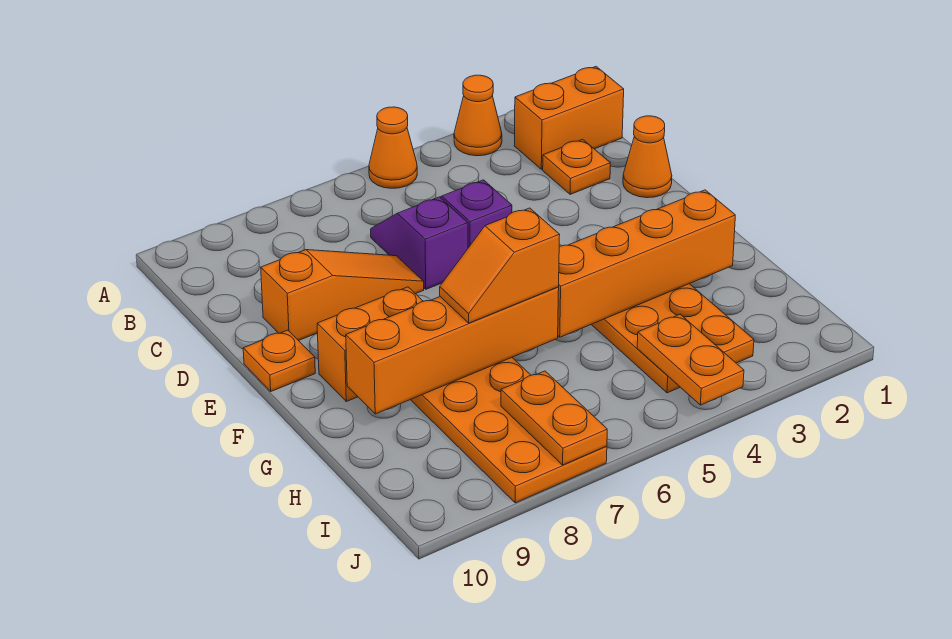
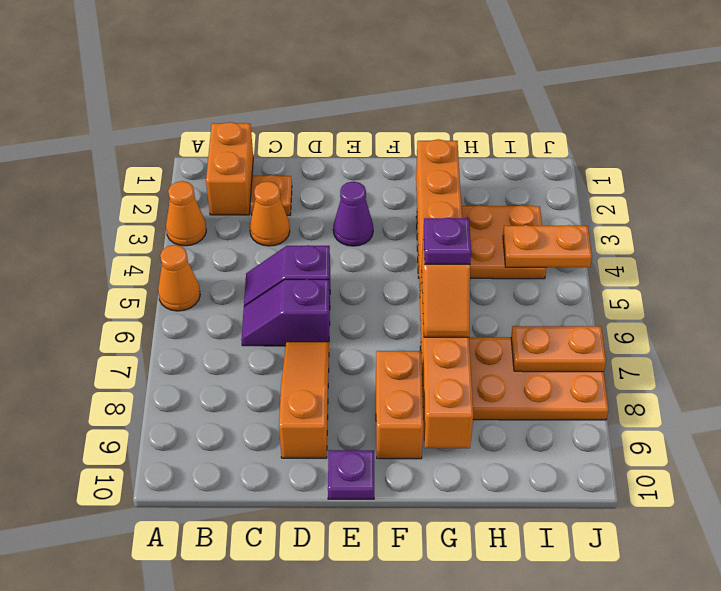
orange cone D1 level 1 -> orange cone C3 level 1
none -> purple cone E3 level 1
orange plate E10 level 1 -> purple plate E10 level 1
none -> purple plate G6 level 4

